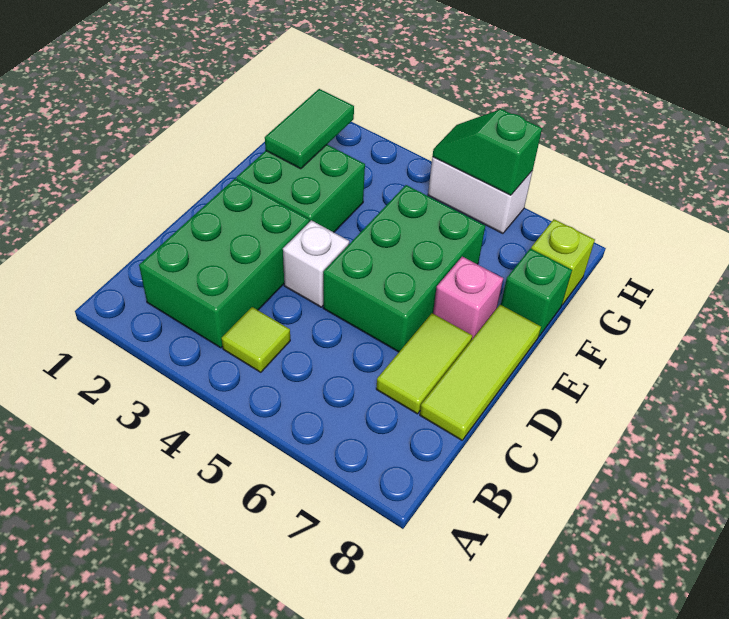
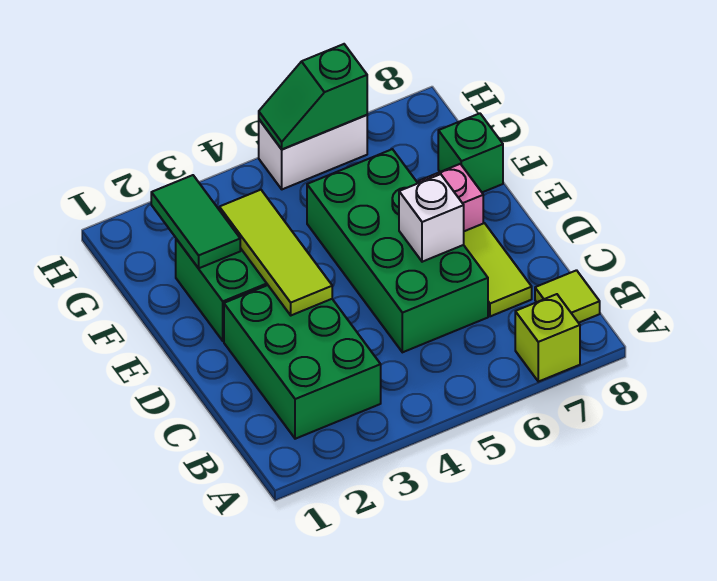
lime tile B4 level 1 -> lime tile B8 level 1
lime tile C8:E8 level 1 -> lime tile D3:F3 level 2
white brick D4 level 1 -> white brick D6 level 2
green brick D5:F6 level 1 -> green brick C5:F6 level 1
lime brick G8 level 1 -> lime brick A7 level 1

